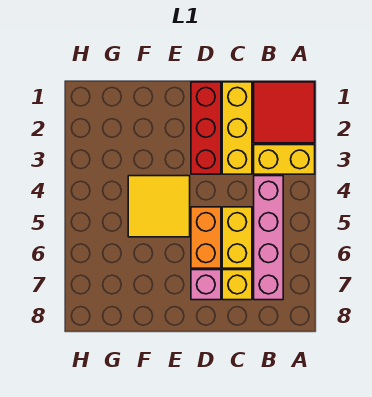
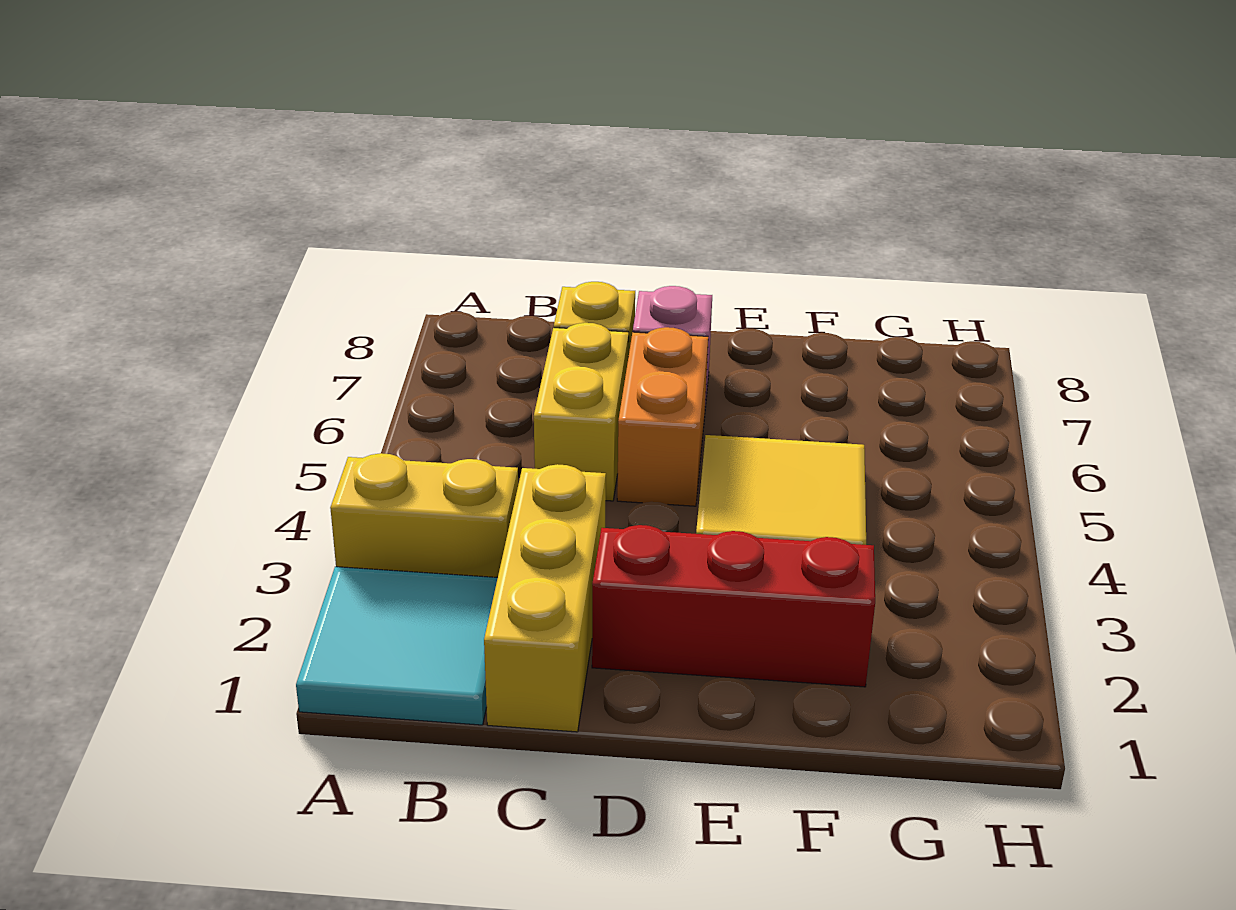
red tile A1:B2 level 1 -> cyan tile A1:B2 level 1
pink brick B4:B7 level 1 -> none
red brick D1:D3 level 1 -> red brick D2:F2 level 1

